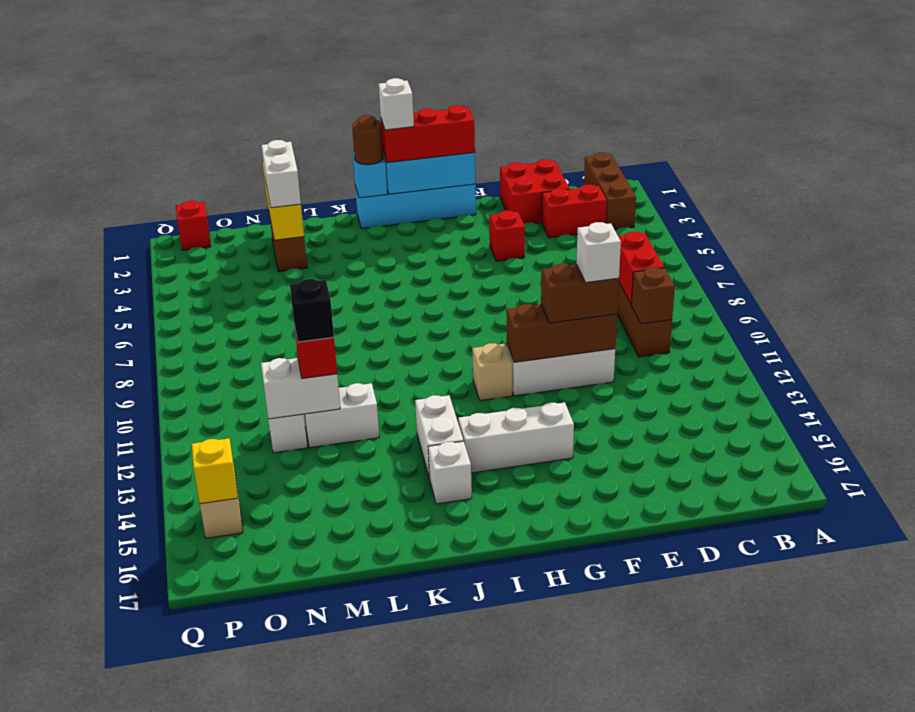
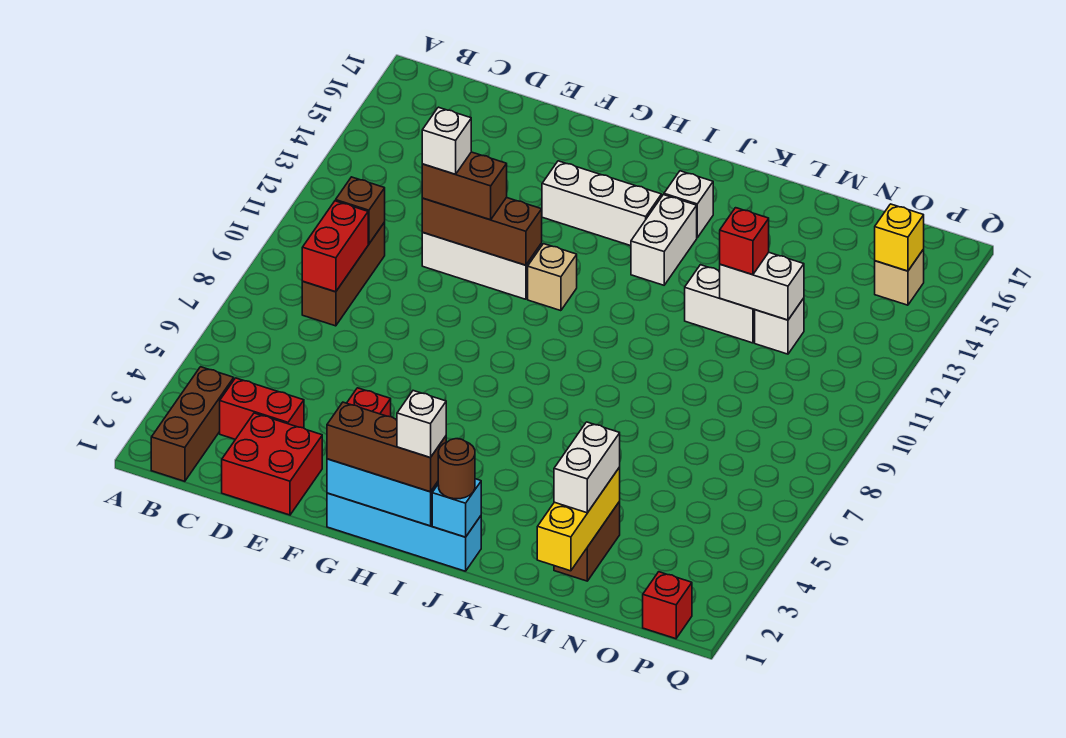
red brick G1:I1 level 3 -> brown brick G1:I1 level 3
black brick M12 level 4 -> none

